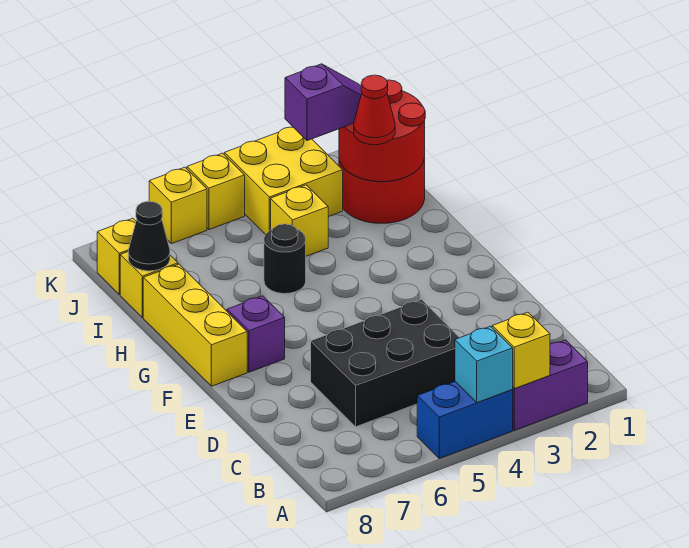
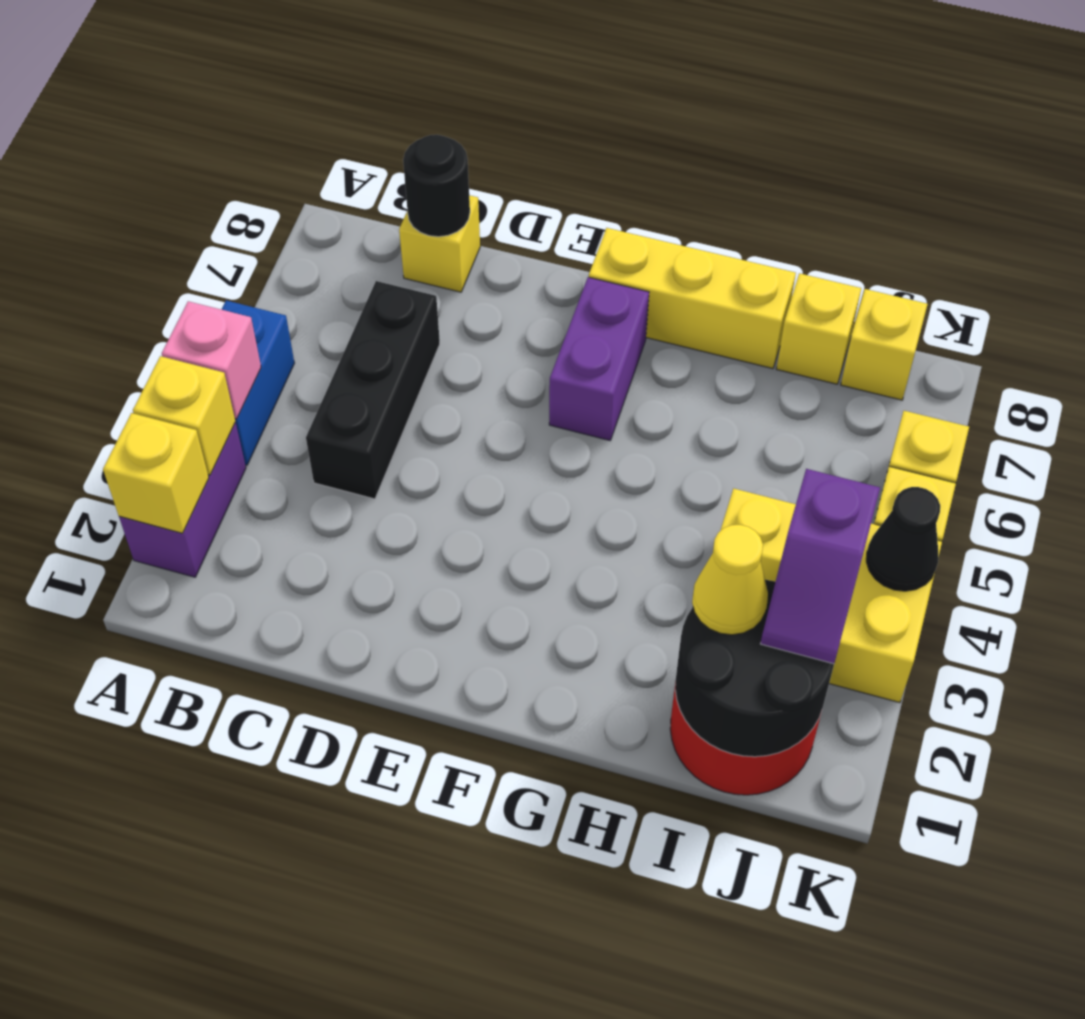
none -> yellow brick A2 level 2
cyan brick A4 level 2 -> pink brick A4 level 2
black brick C4:D6 level 1 -> black brick C4:C6 level 1
none -> yellow brick C8 level 1
purple brick F7 level 1 -> purple brick F6:F7 level 1
black round brick H5 level 1 -> black round brick C8 level 2
red round brick I1:J2 level 2 -> black round brick I1:J2 level 2
red cone I2 level 3 -> yellow cone I2 level 3
black cone I8 level 2 -> black cone K4 level 2

